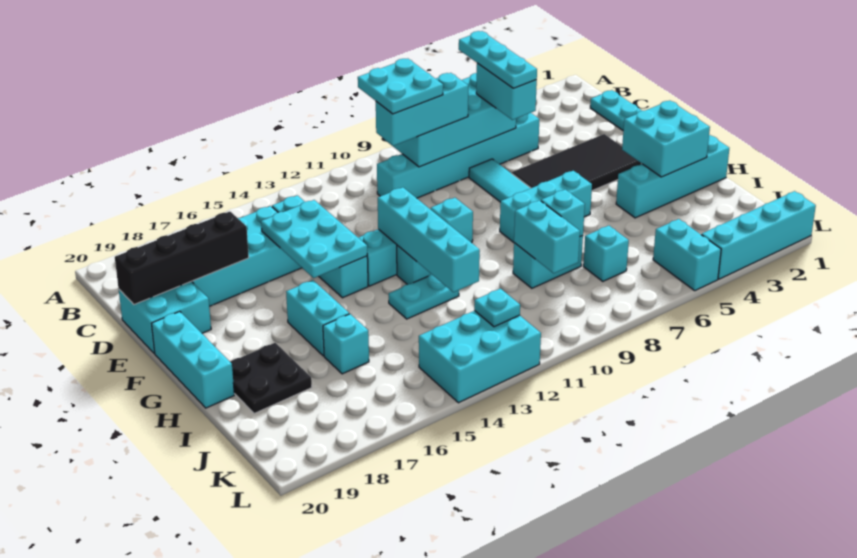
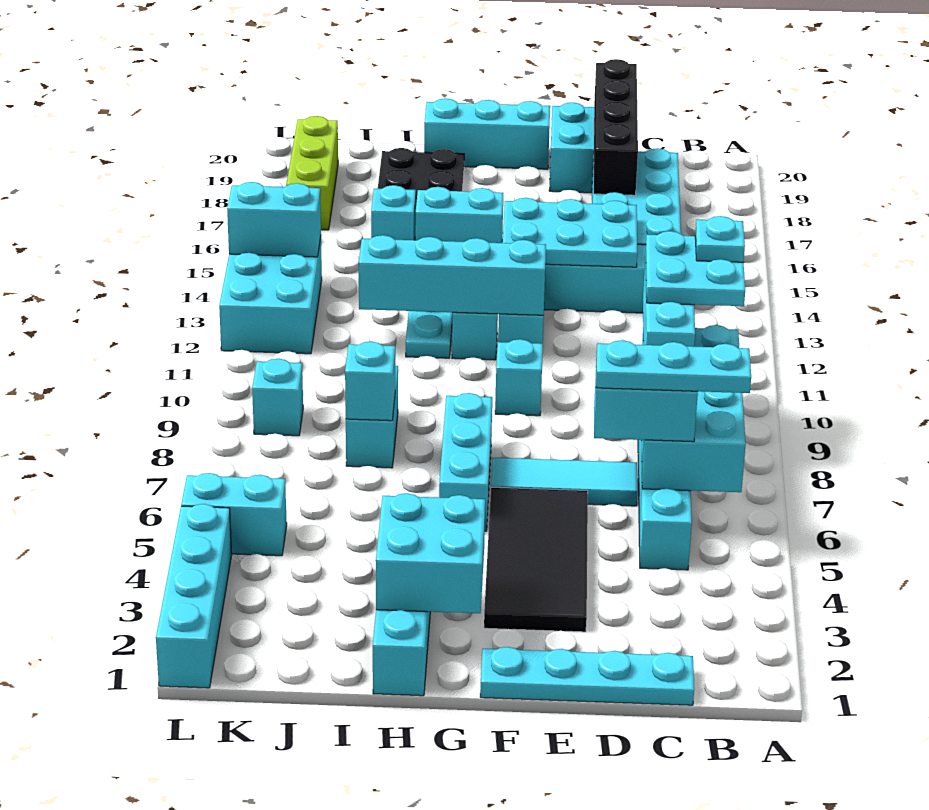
cyan brick I9:J9 level 2 -> cyan brick K14:L14 level 2
cyan brick J7 level 1 -> cyan brick K9 level 1
cyan plate K12 level 2 -> cyan plate B10 level 5
none -> lime brick K17:K19 level 1

